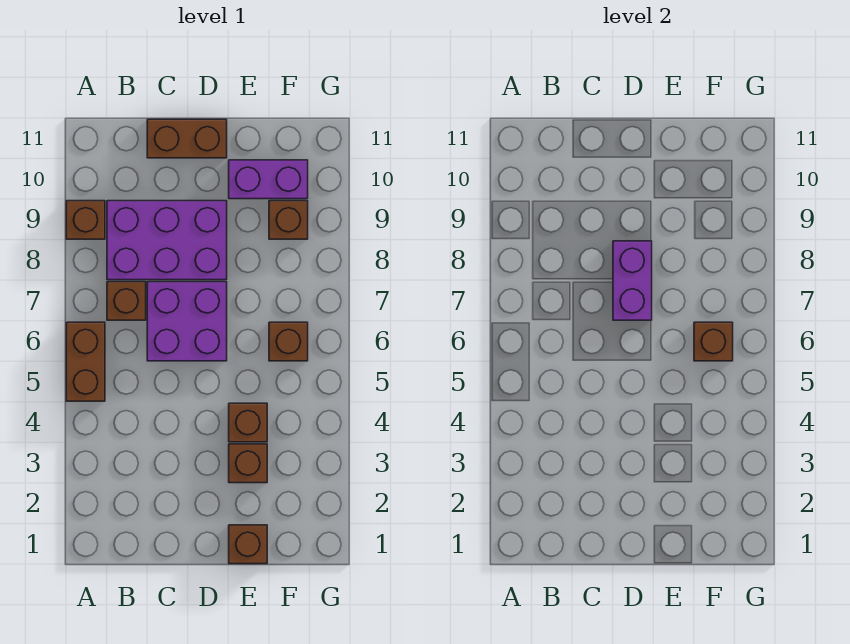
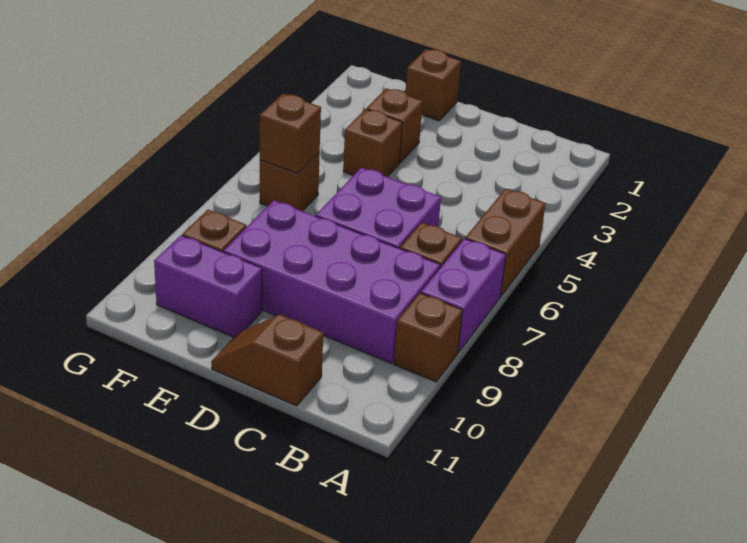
purple brick B8:D9 level 1 -> purple brick B8:E9 level 1
brown brick C11:D11 level 1 -> brown slope C11:D11 level 1 top C
purple brick D7:D8 level 2 -> purple brick A7:A8 level 1

